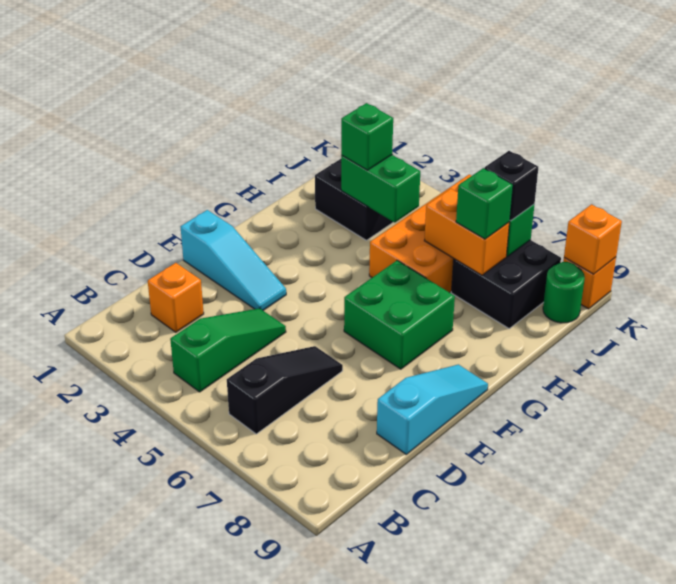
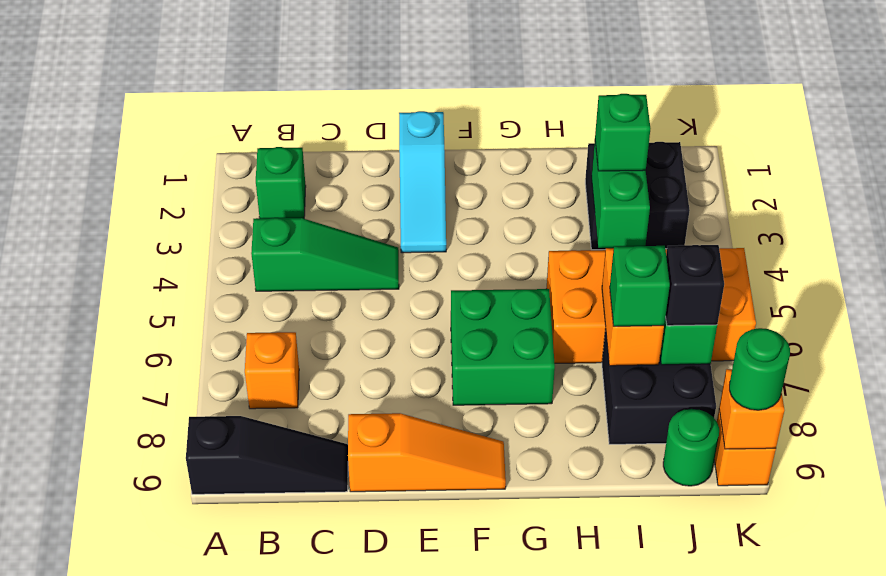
none -> green brick B2 level 1
black slope B6:D6 level 1 top B -> black slope A9:C9 level 1 top A
orange brick C2 level 1 -> orange brick B7 level 1
cyan slope D9:F9 level 1 top D -> orange slope D9:F9 level 1 top D
none -> green round brick K9 level 3

